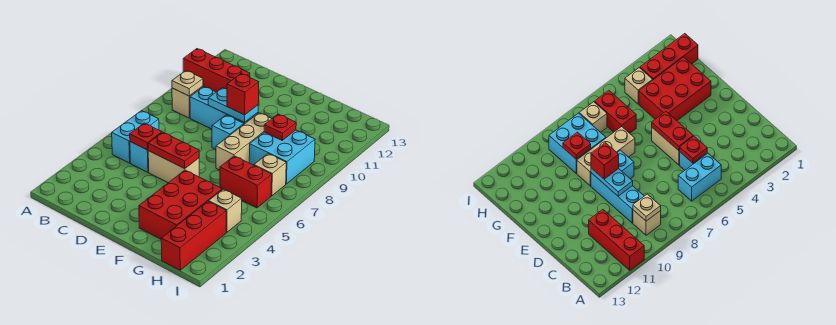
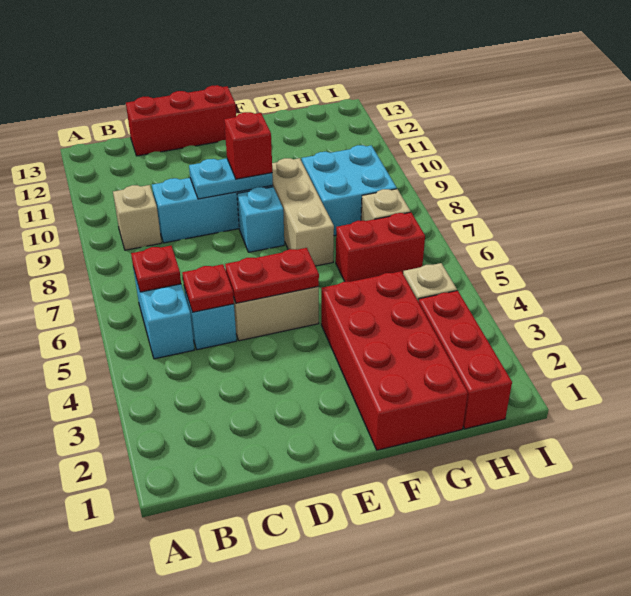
red brick A11:C11 level 1 -> red brick C13:E13 level 1
tan plate B9 level 2 -> none
red brick F2:G4 level 1 -> red brick F1:G4 level 1
red plate G9 level 2 -> red plate B6 level 2

